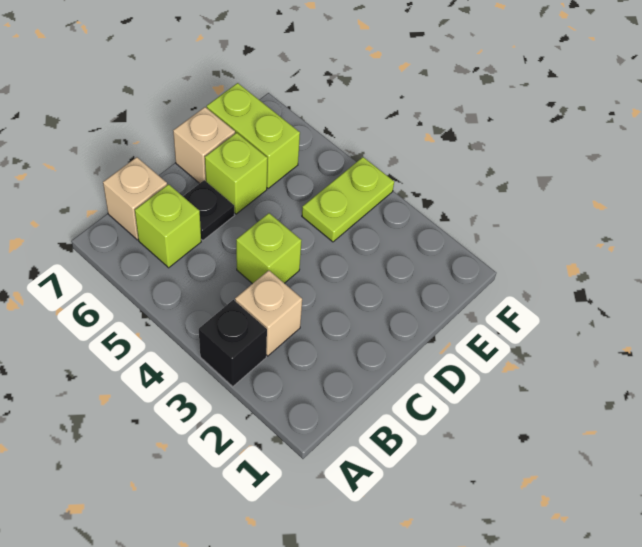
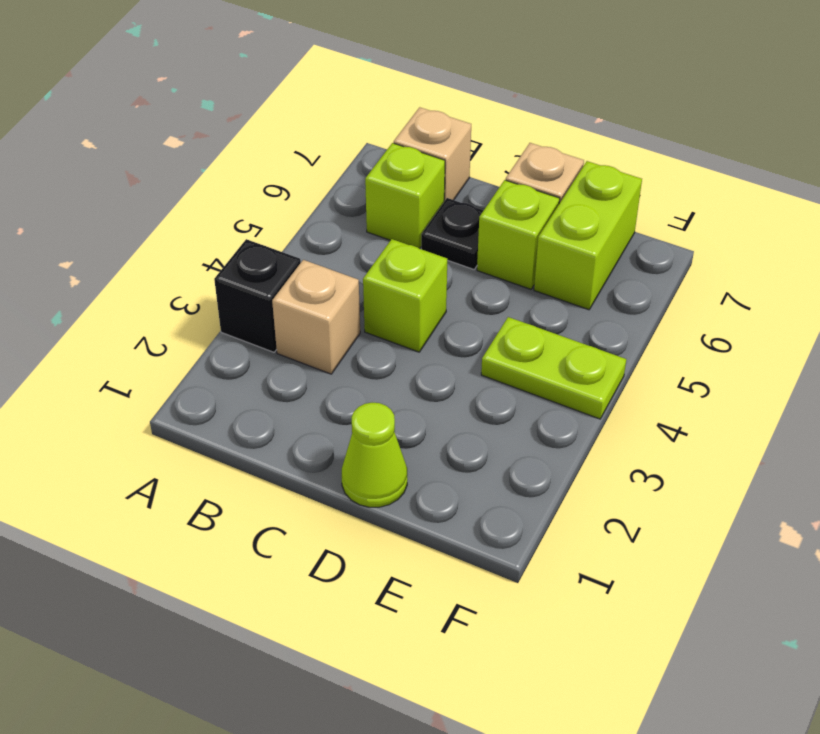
none -> lime cone D1 level 1

